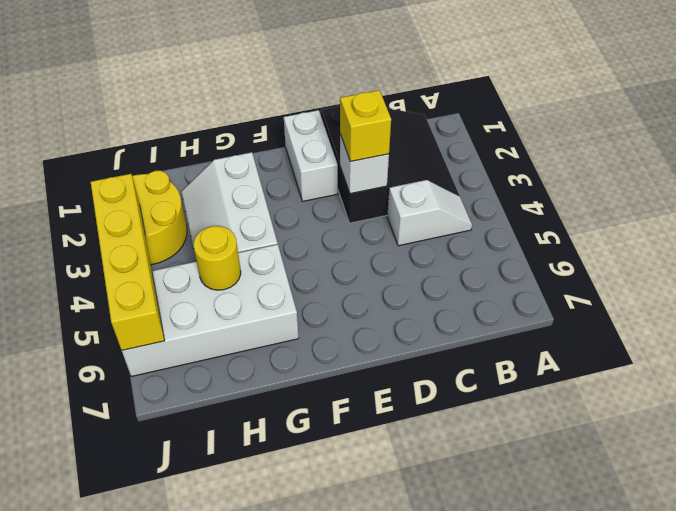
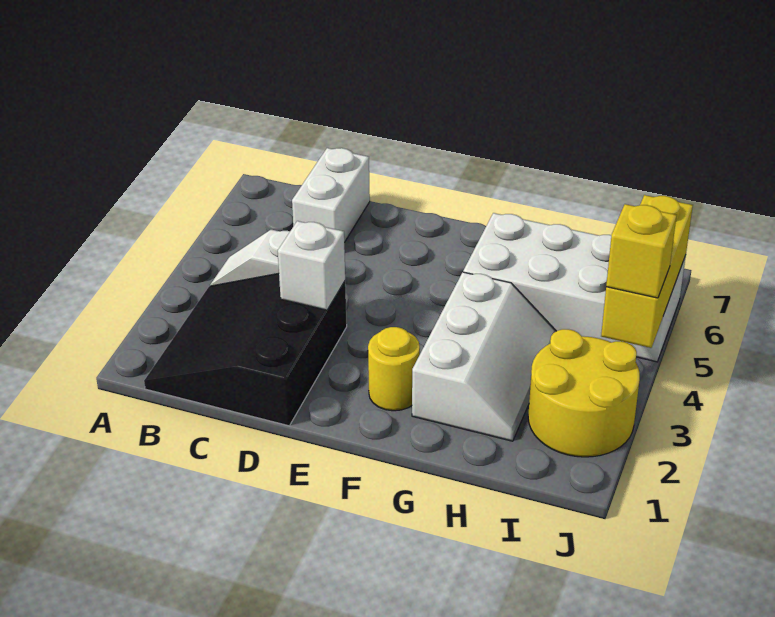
yellow brick D3 level 3 -> yellow brick J4 level 3
white brick E1:E2 level 1 -> white brick C6:C7 level 1
yellow round brick H5 level 2 -> yellow round brick F2 level 1
yellow brick J3:J6 level 2 -> yellow brick J4:J6 level 2

